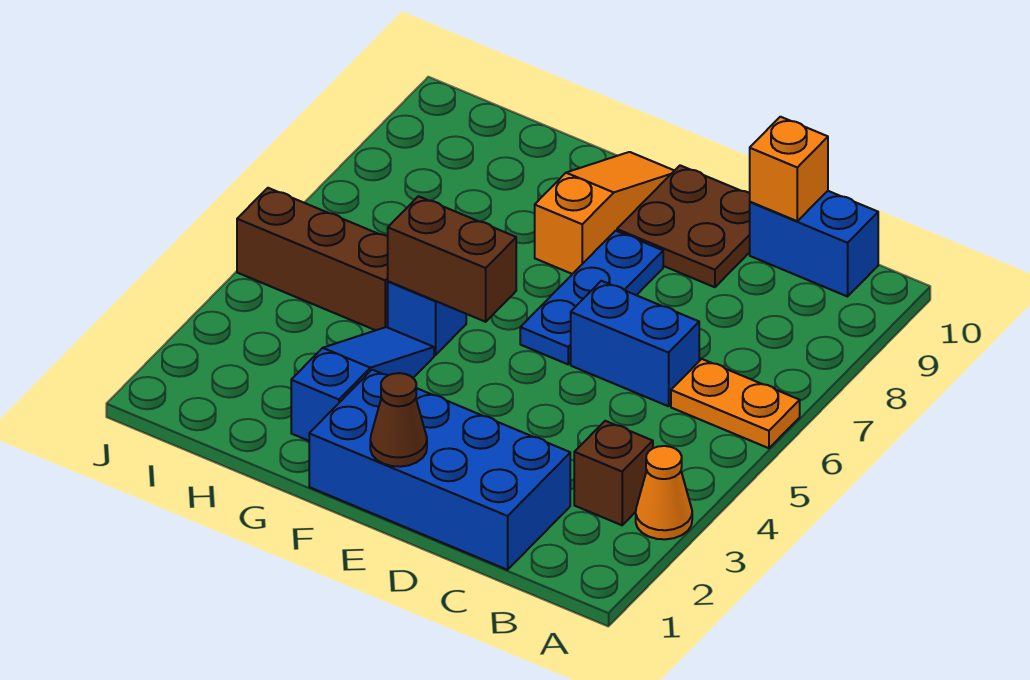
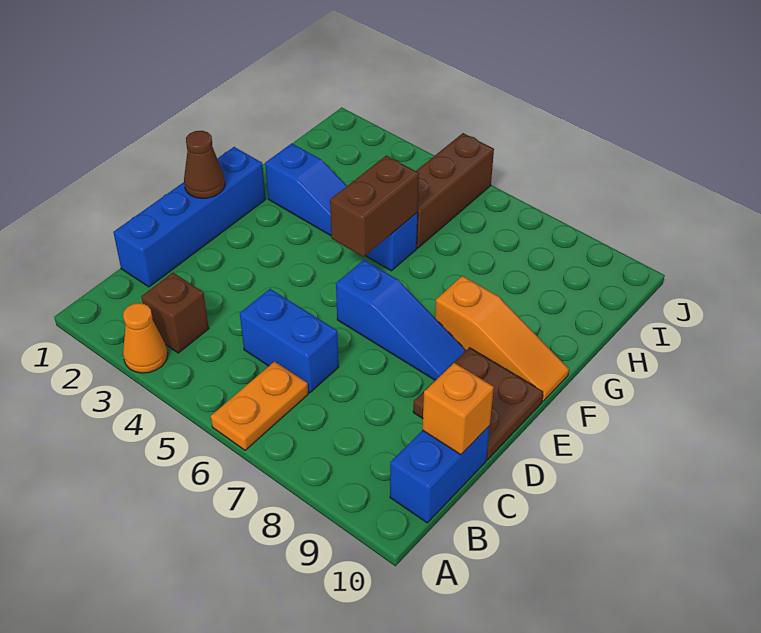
blue brick C1:F2 level 1 -> blue brick C1:F1 level 1
blue brick C6:D6 level 1 -> blue brick C5:C6 level 1
blue plate E6:E8 level 1 -> blue slope E6:E8 level 1 top 6

